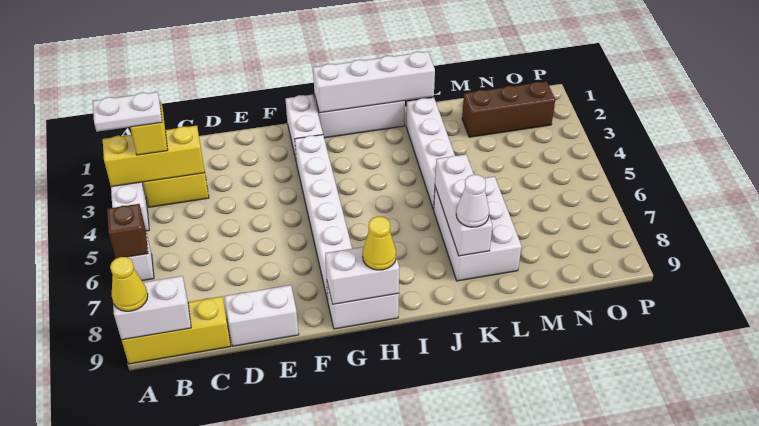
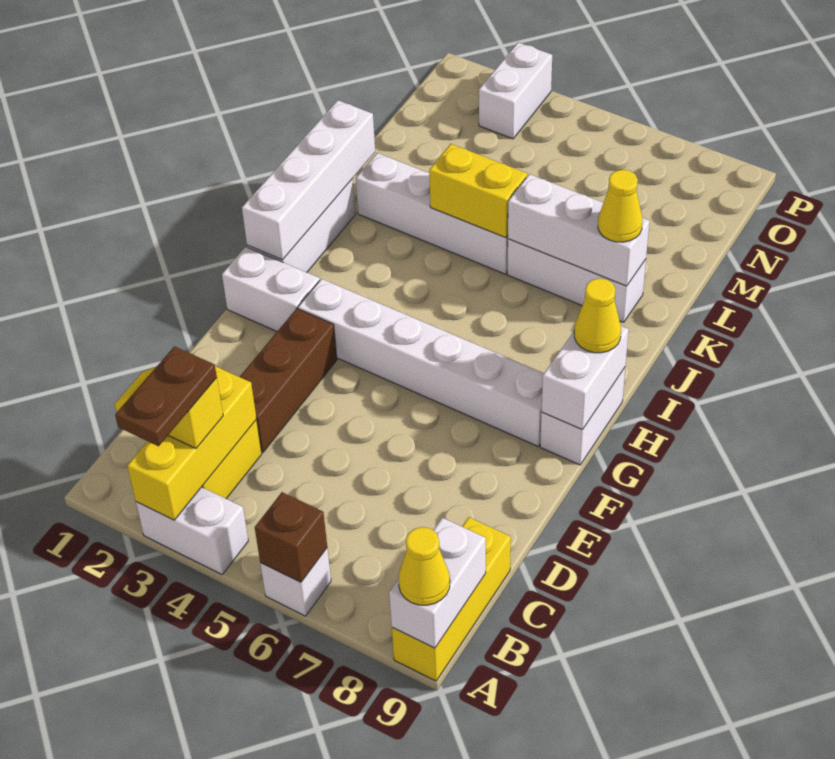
white plate A3:B3 level 4 -> brown plate A3:B3 level 4
white brick D9:E9 level 1 -> white brick O3:P3 level 1
none -> yellow brick K4:K5 level 2
white brick K6:L8 level 1 -> white brick K6:K8 level 1
white cone K8 level 3 -> yellow cone K8 level 3
brown brick M2:O2 level 1 -> brown brick D3:F3 level 1

